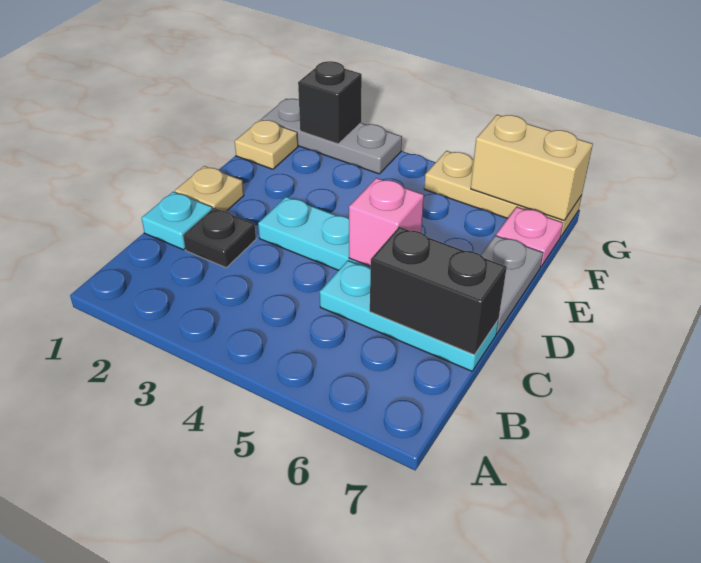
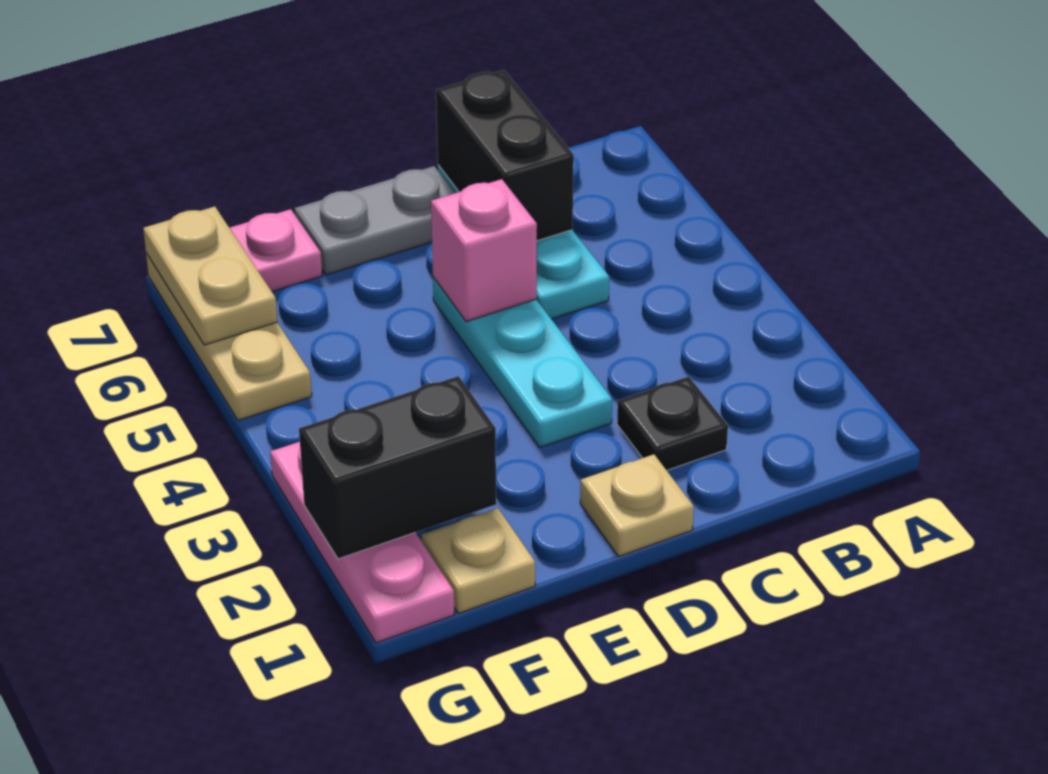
cyan plate C1 level 1 -> none
grey plate G1:G3 level 1 -> pink plate G1:G3 level 1
black brick G2 level 2 -> black brick F2:G2 level 2
tan brick G6:G7 level 2 -> tan plate G6:G7 level 2

